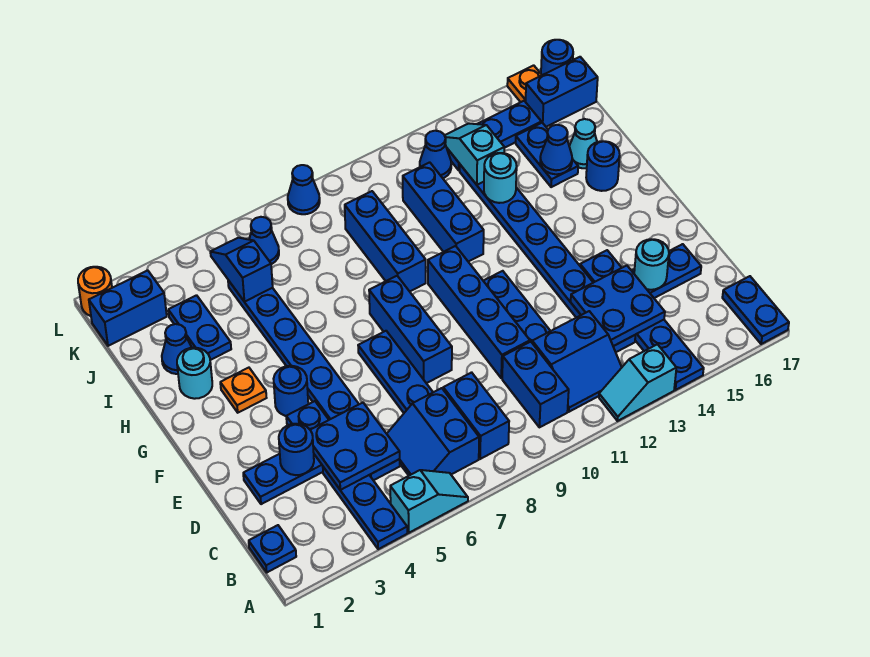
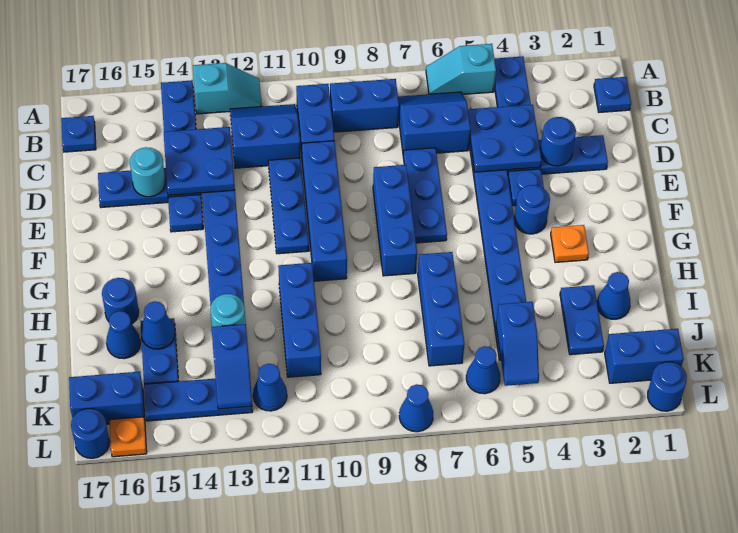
blue plate A17:B17 level 1 -> blue plate B17 level 1
blue slope B6:C7 level 1 top 7 -> blue slope B6:C7 level 1 top C
blue brick B8:C8 level 1 -> blue brick B8:B9 level 1
cyan round brick H2 level 1 -> none
blue brick H9:J9 level 1 -> blue brick H7:J7 level 1
cyan cone I16 level 1 -> blue cone I16 level 1
cyan slope J13:K13 level 2 top J -> blue slope J13:K13 level 2 top J
orange round brick L1 level 1 -> blue round brick L1 level 1

